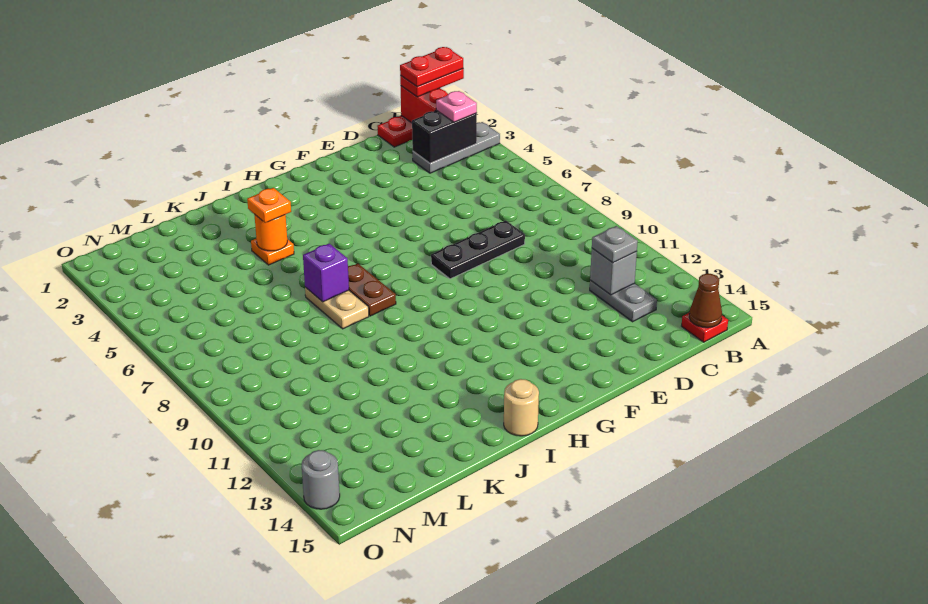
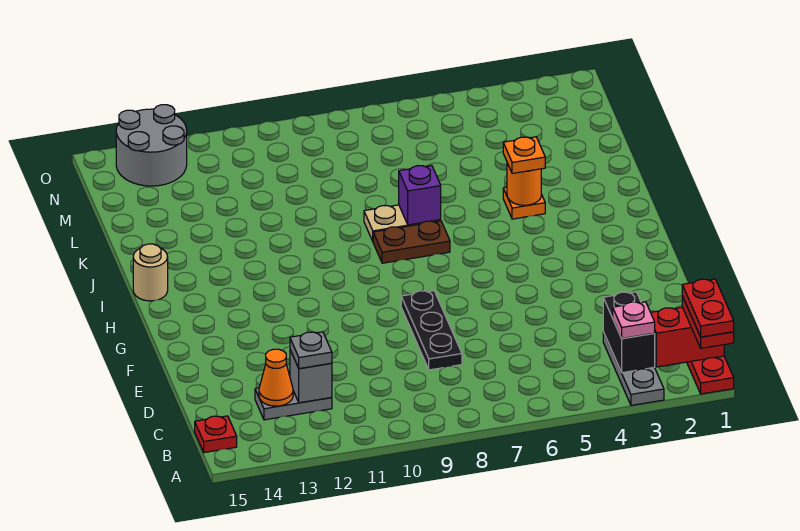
brown cone B15 level 2 -> none
none -> orange cone C13 level 2
grey round brick O14 level 1 -> grey round brick N13:O14 level 1

